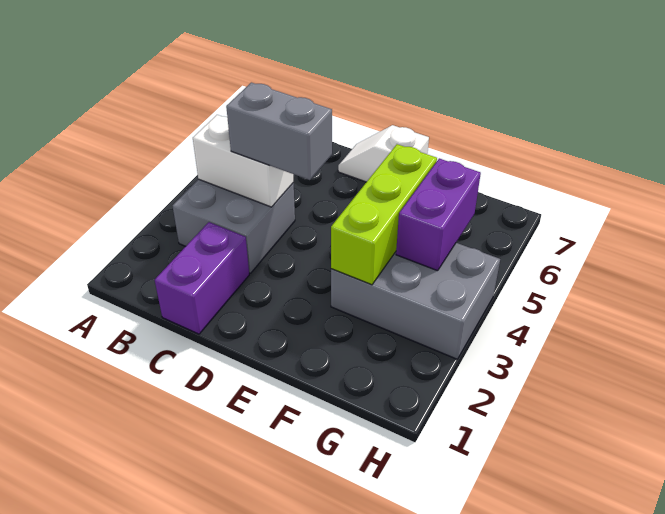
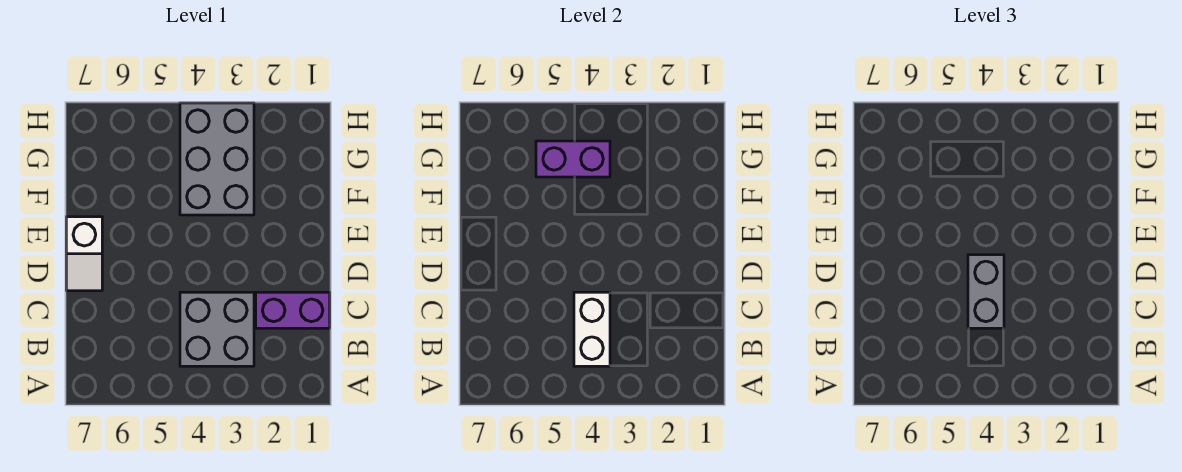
lime brick F3:F5 level 2 -> none

